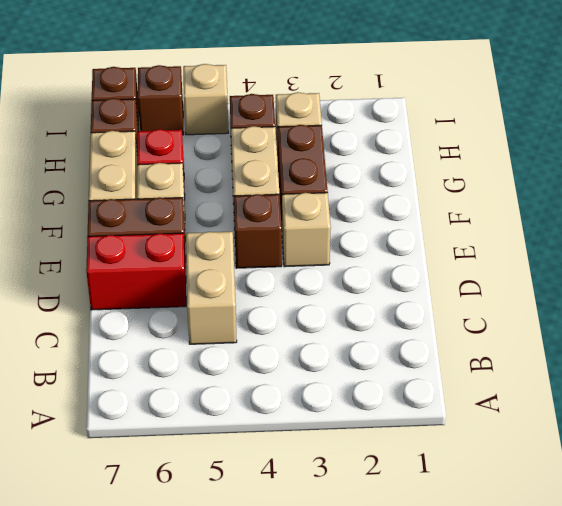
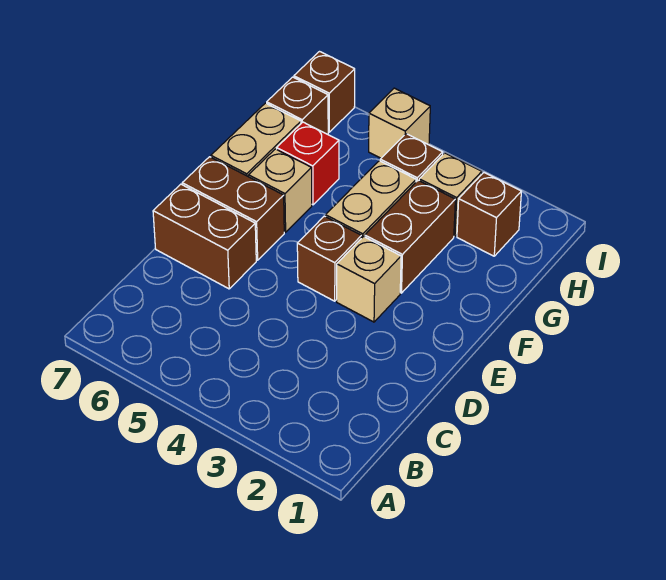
tan brick C5:D5 level 1 -> none
red brick D6:D7 level 1 -> brown brick D6:D7 level 1
brown brick I6 level 1 -> brown brick H2 level 1

